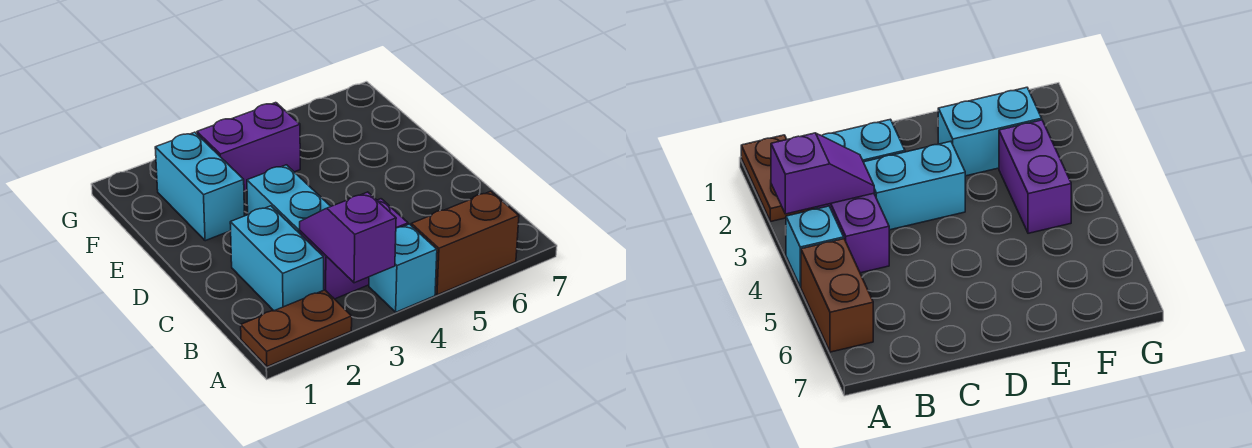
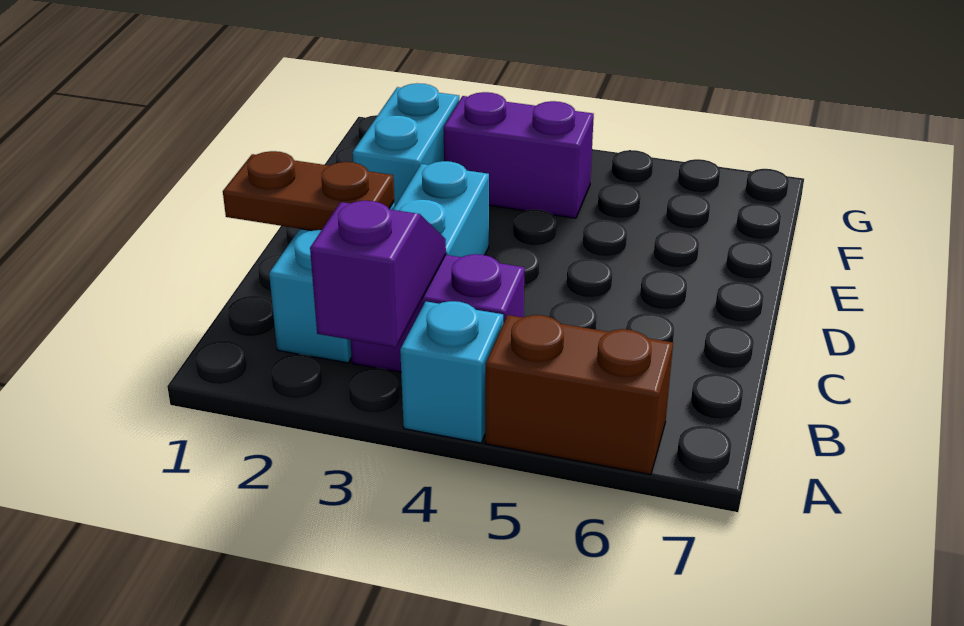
brown plate A1:A2 level 1 -> brown plate C1:C2 level 2

